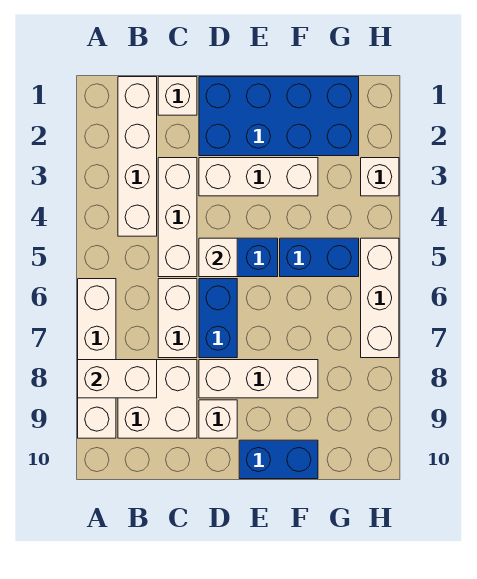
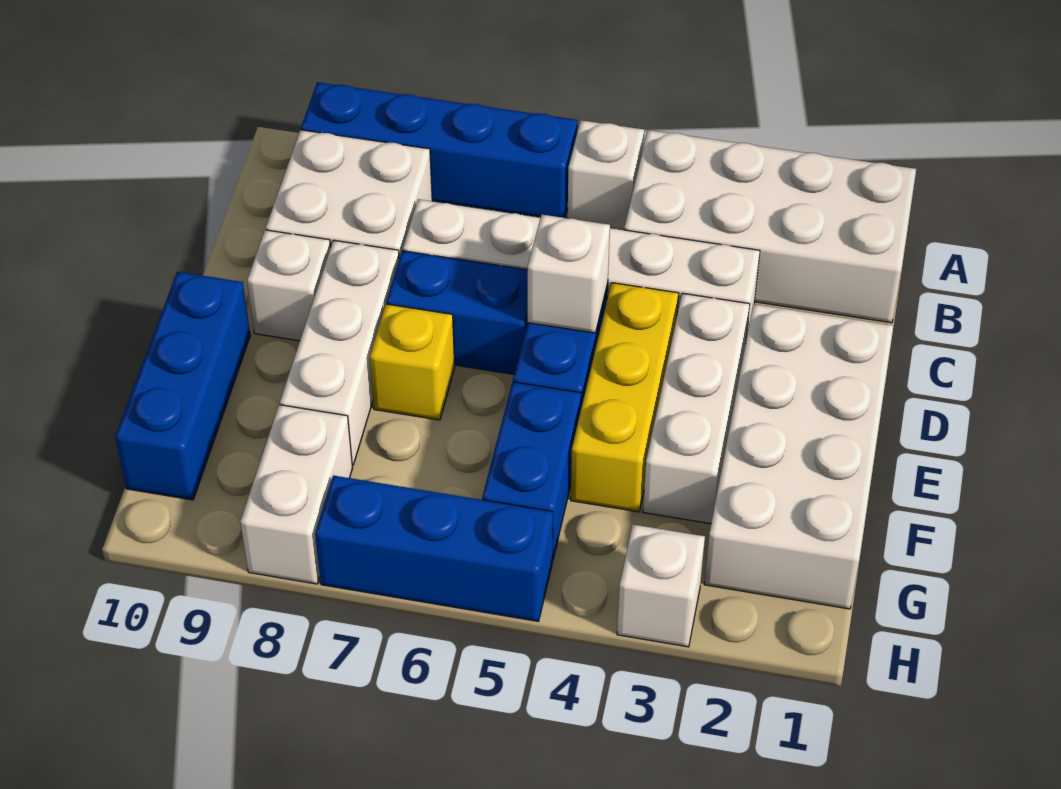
white brick A6:A9 level 1 -> blue brick A6:A9 level 1
white brick A8:B8 level 2 -> white brick G8:H8 level 1
white brick B1:B4 level 1 -> white brick A1:B4 level 1
white brick C1 level 1 -> white brick A5 level 1
blue brick D1:G2 level 1 -> white brick D1:G2 level 1
none -> yellow brick D4:F4 level 1
none -> yellow brick E7 level 1
blue brick E10:F10 level 1 -> blue brick E10:G10 level 1
white brick H5:H7 level 1 -> blue brick H5:H7 level 1

